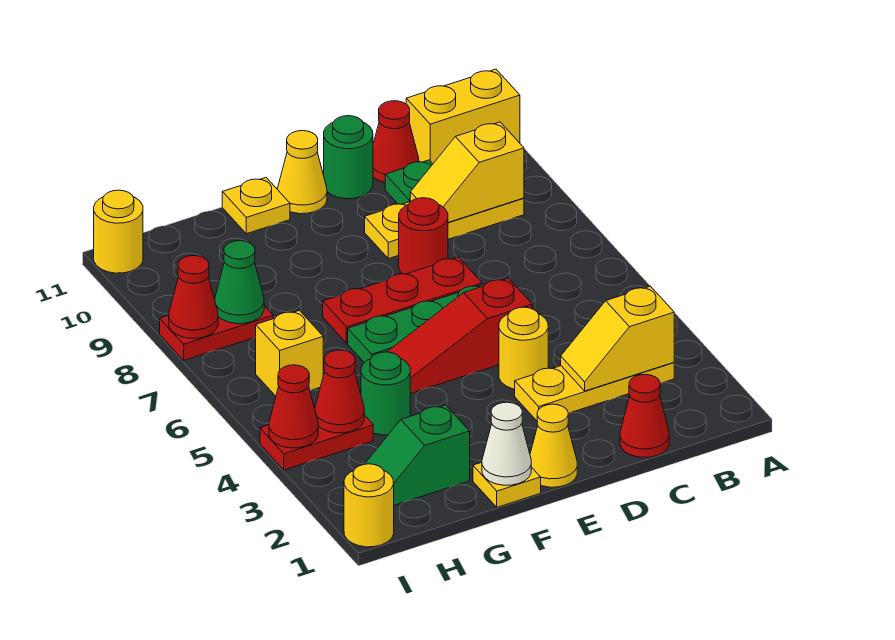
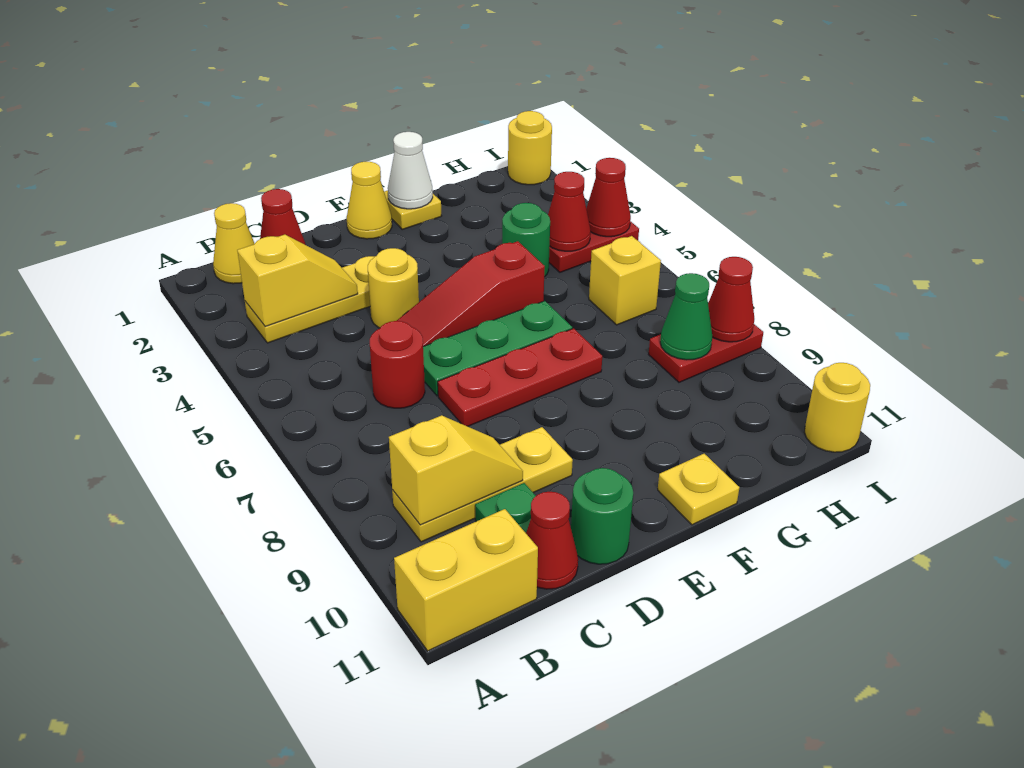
red slope D5:F5 level 1 top D -> red slope D5:F5 level 1 top F
red round brick D8 level 1 -> red round brick C6 level 1
yellow cone E11 level 1 -> yellow cone B1 level 1
green slope G2:H2 level 1 top G -> none

